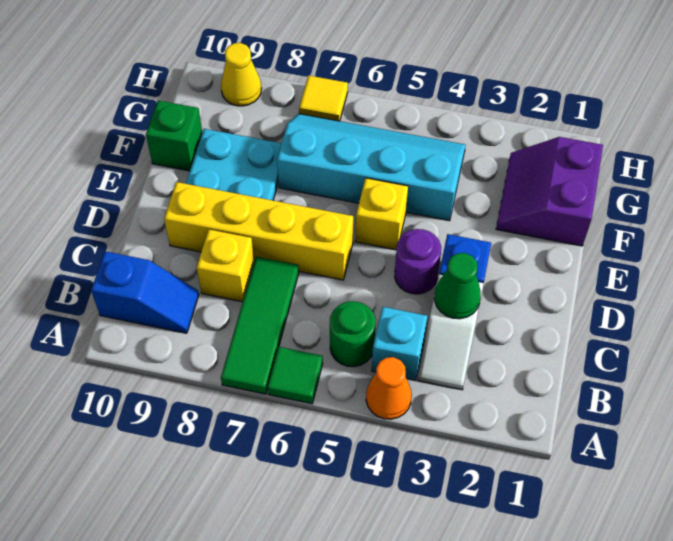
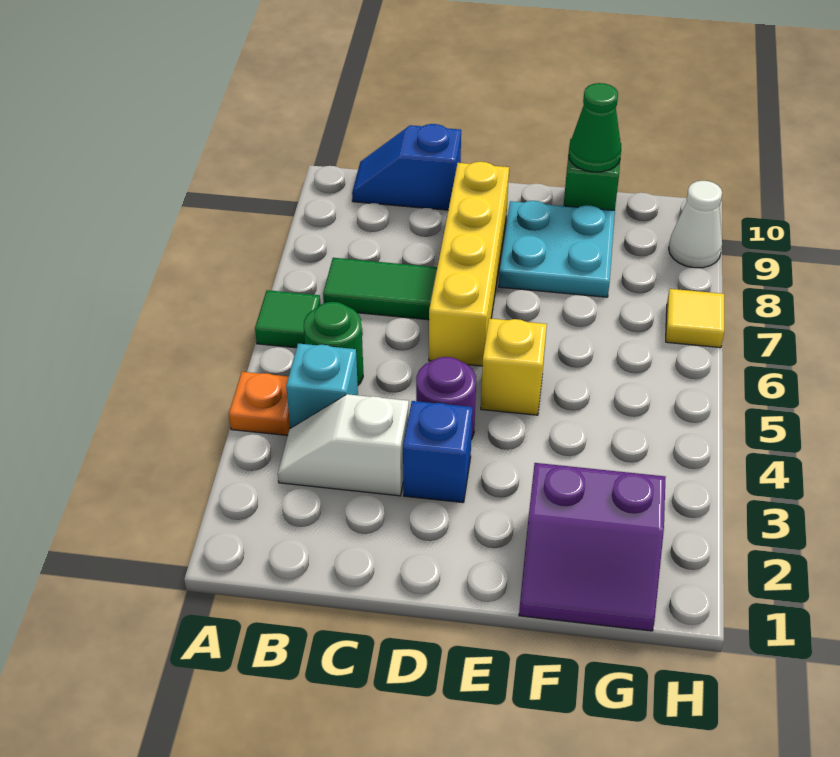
orange cone A4 level 1 -> orange plate A4 level 1
green tile A7:C7 level 1 -> green tile B7:C7 level 1
blue slope B9:B10 level 1 top 10 -> blue slope B10:C10 level 1 top C
green cone C3 level 2 -> green cone F10 level 2
yellow brick C8 level 1 -> none
purple slope F1:G2 level 1 top 1 -> purple slope F1:G2 level 1 top 2
cyan slope F4:G7 level 1 top F -> none
yellow cone H9 level 1 -> white cone H9 level 1

